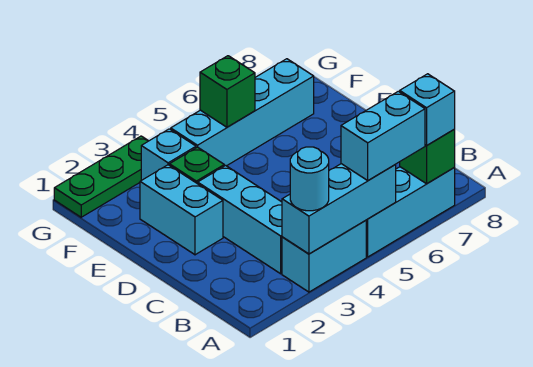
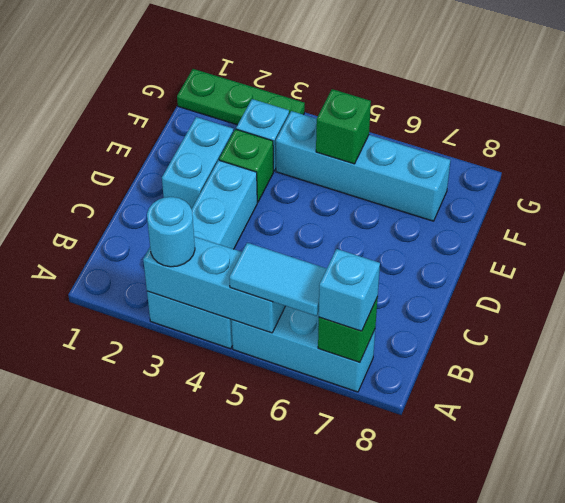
cyan brick A5:A6 level 3 -> cyan tile A5:A6 level 3

